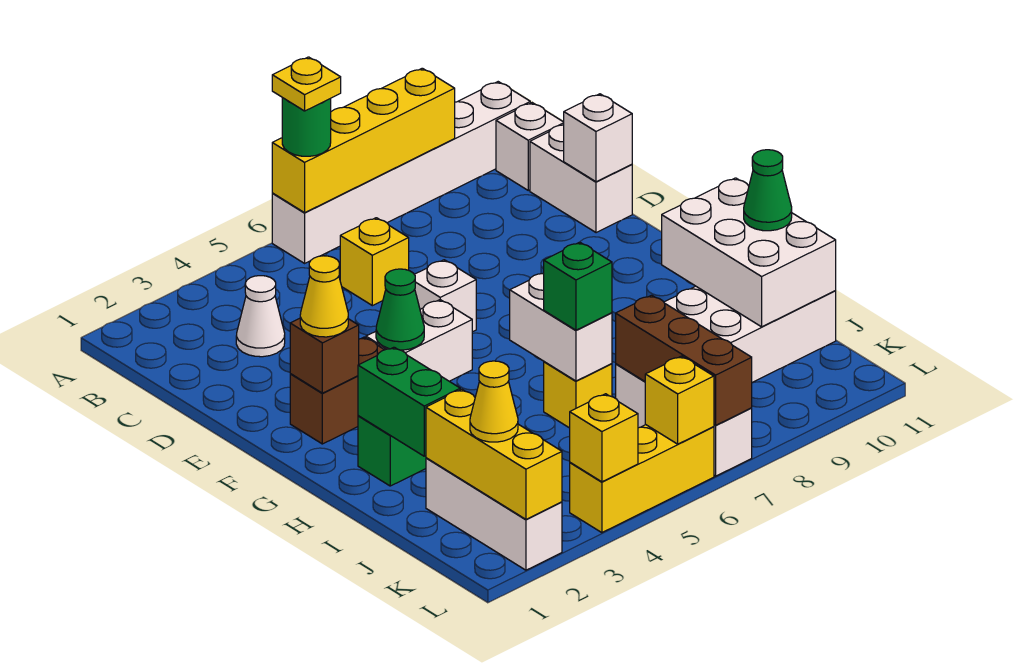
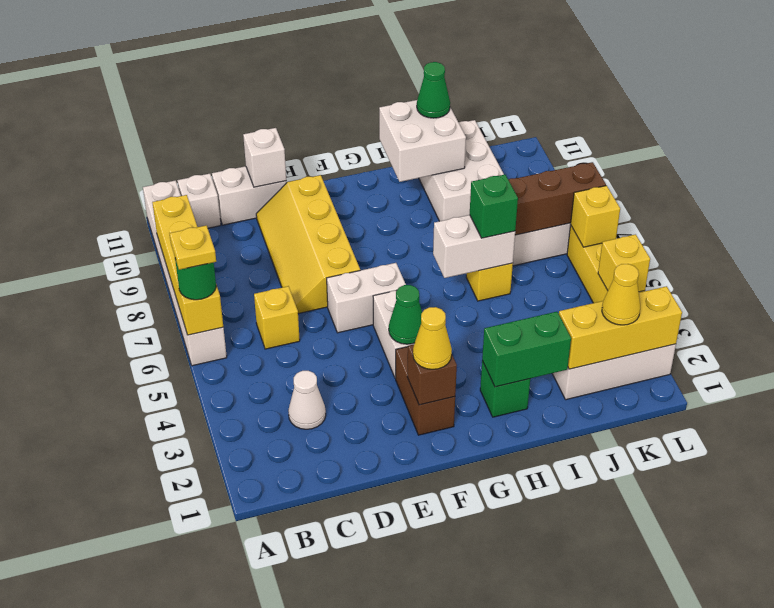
none -> yellow slope D7:E10 level 1 top E
white brick E6 level 1 -> white brick E6:F6 level 1
white brick H10:J11 level 2 -> white brick H10:I11 level 2

